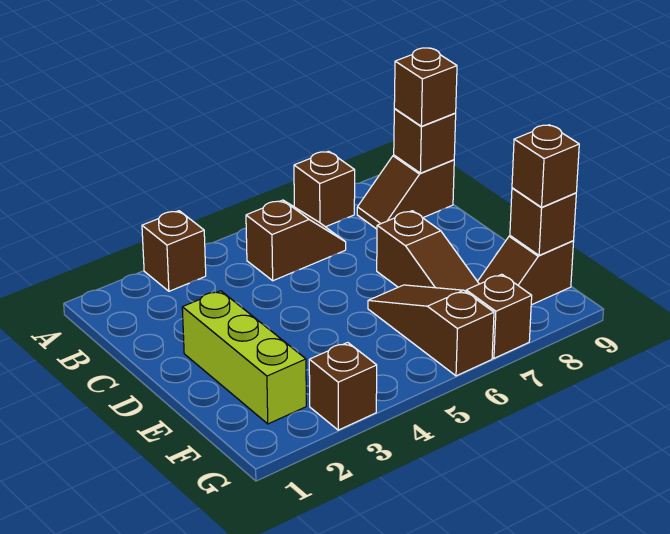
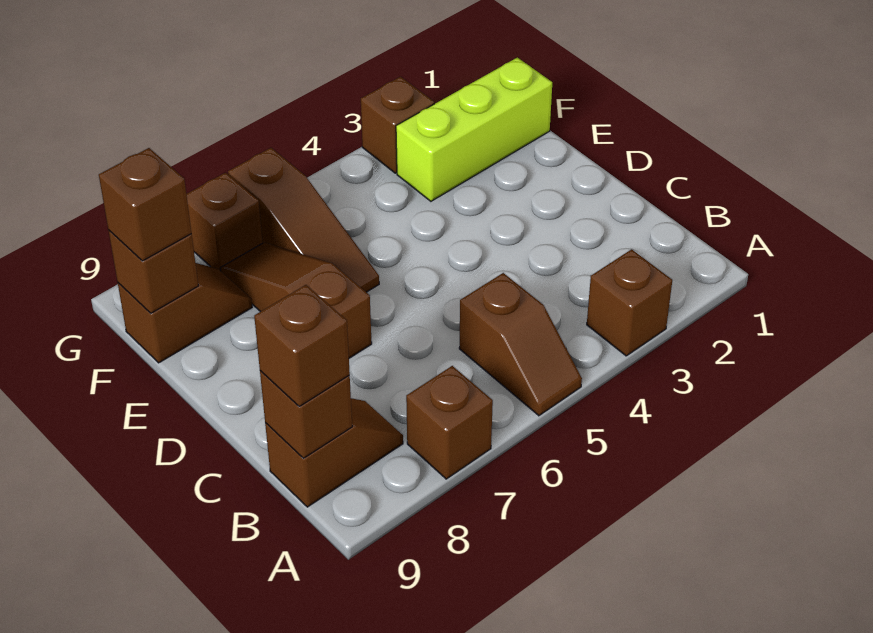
brown slope B5:B6 level 1 top 5 -> brown slope A5:B5 level 1 top B
lime brick D2:F2 level 1 -> lime brick F1:F3 level 1

